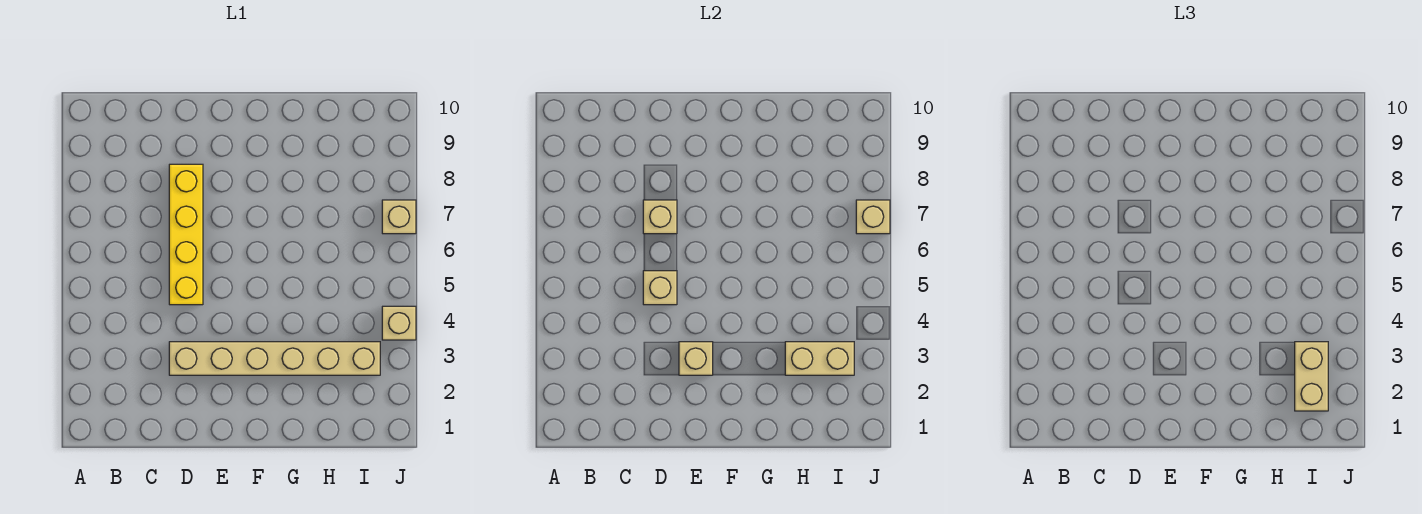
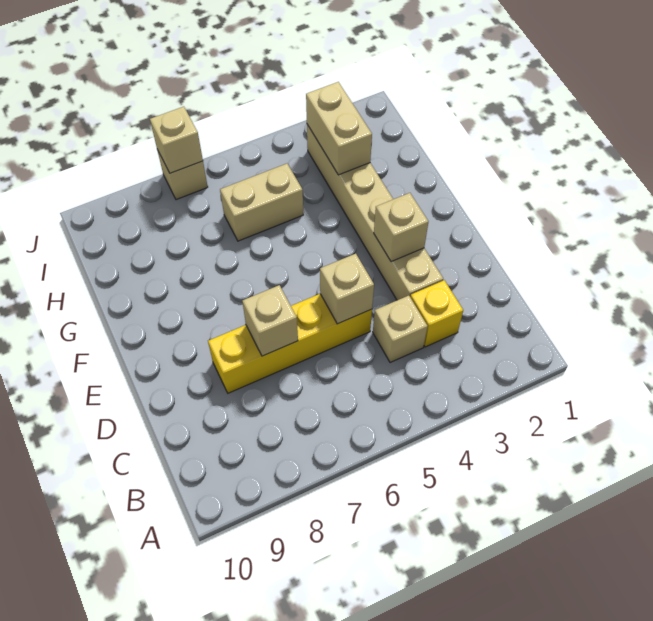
none -> yellow brick C3 level 1
tan brick I2:I3 level 3 -> tan brick H5:H6 level 1
tan brick J4 level 1 -> tan brick C4 level 1

